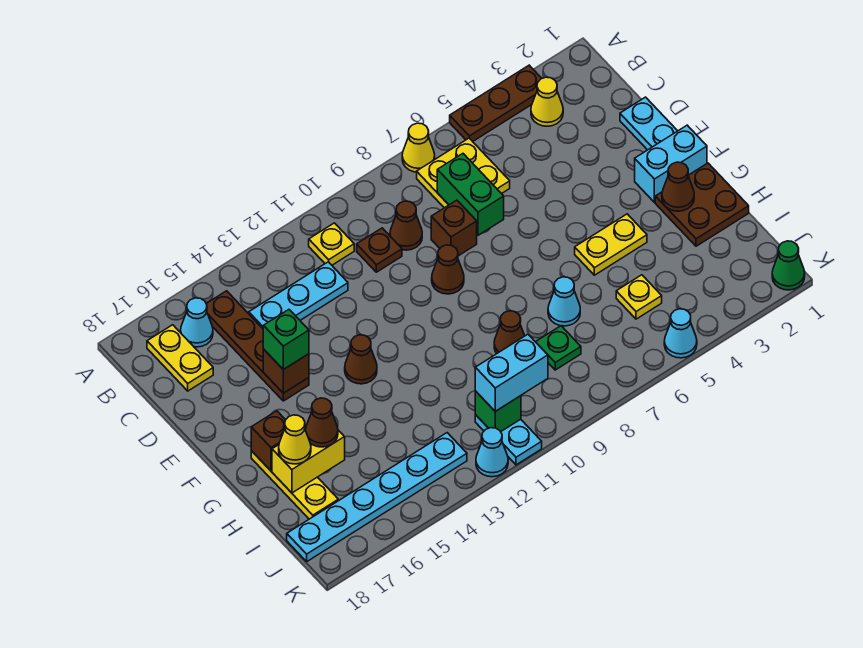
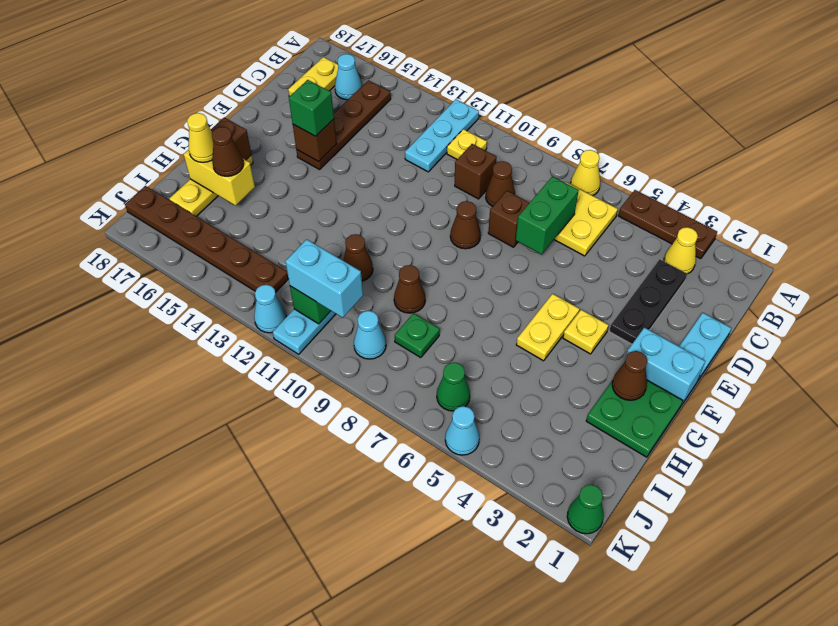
none -> black plate C3:E3 level 1
brown plate C10 level 1 -> brown brick C10 level 1
cyan plate C12:C14 level 1 -> cyan plate A12:C12 level 1
brown cone F13 level 1 -> brown cone H11 level 1
brown plate G1:H2 level 1 -> green plate G1:H2 level 1
yellow plate G4:G5 level 1 -> yellow plate F5:G5 level 1
cyan cone H7 level 1 -> cyan cone J9 level 1
yellow plate I5 level 1 -> yellow plate F4 level 1
none -> green cone J6 level 1
cyan plate J13:J18 level 1 -> brown plate J13:J18 level 1

